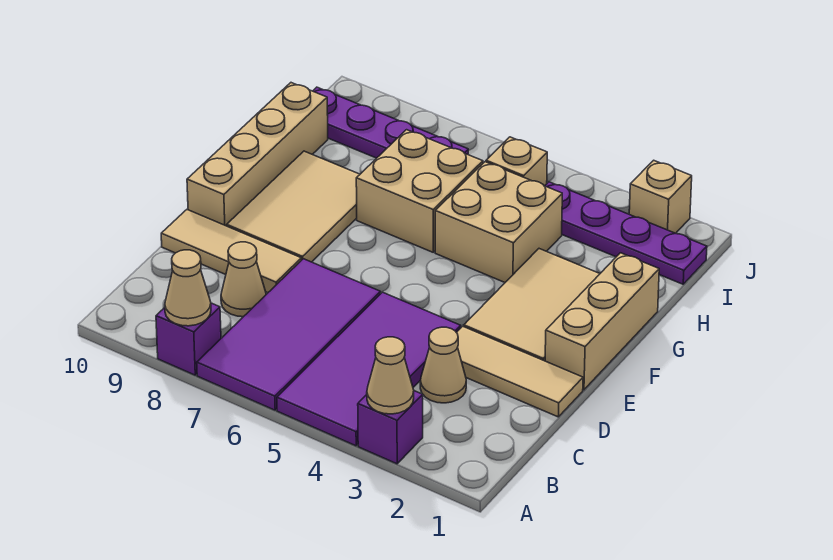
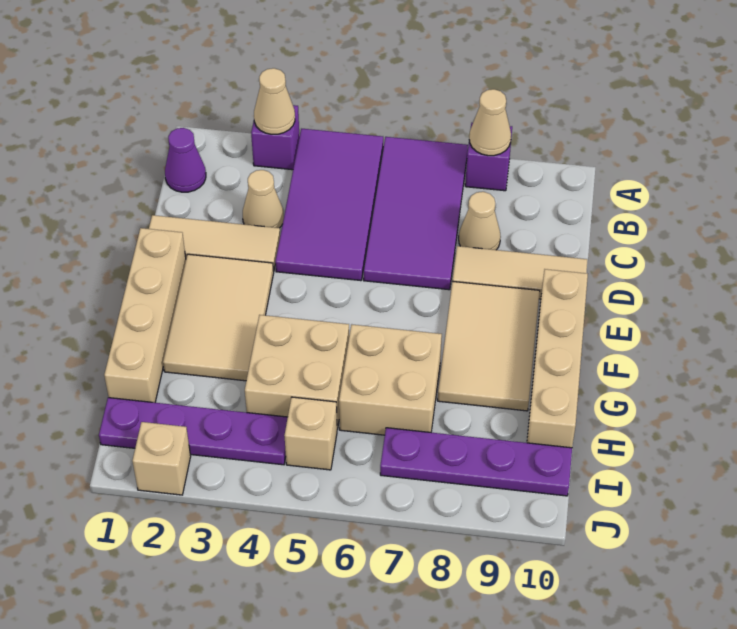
none -> purple cone B1 level 1
tan brick E1:G1 level 1 -> tan brick E1:H1 level 1

